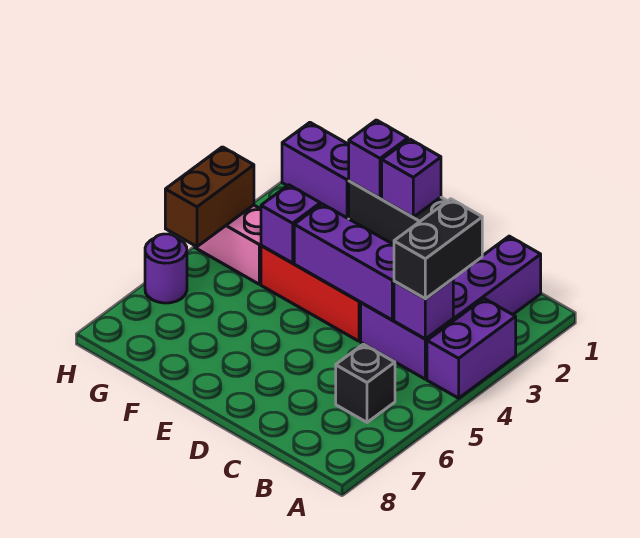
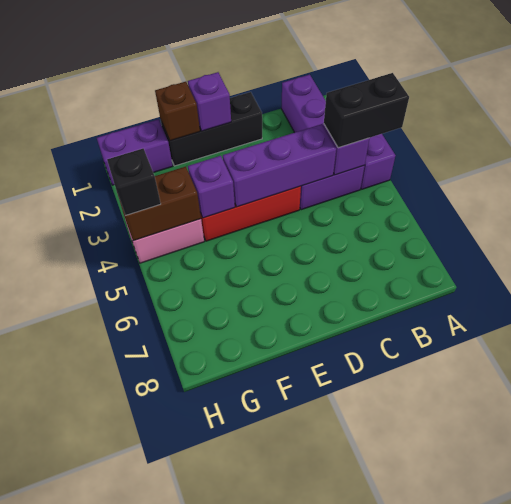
black brick B3:B4 level 3 -> black brick A4:B4 level 3
black brick B6 level 1 -> black brick H4 level 3
purple brick F1 level 2 -> brown brick F1 level 2
brown brick H4:H5 level 2 -> brown brick G4:H4 level 2
purple round brick H6 level 1 -> none

